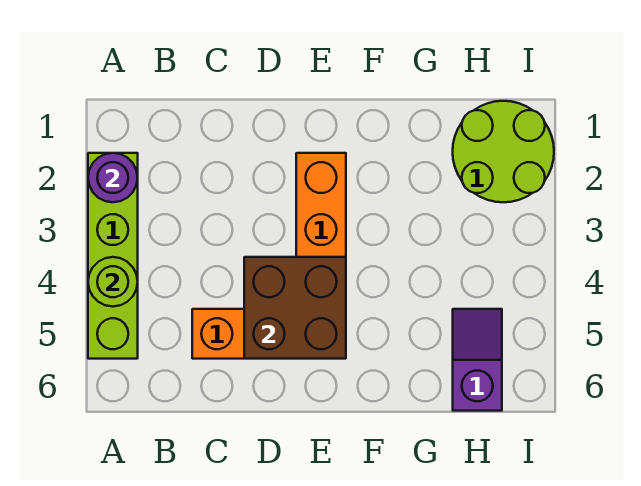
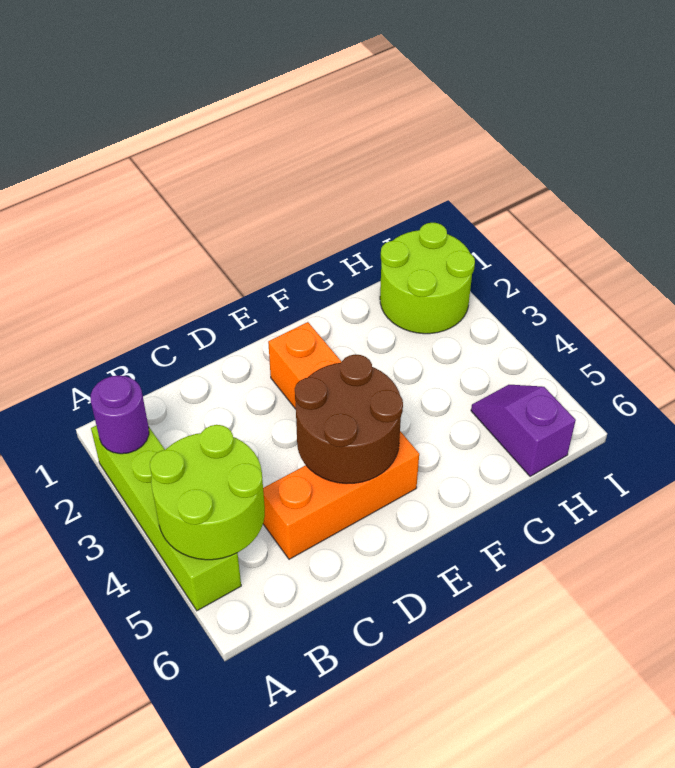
lime round brick A4 level 2 -> lime round brick A4:B5 level 2
brown brick D4:E5 level 2 -> brown round brick D4:E5 level 2

